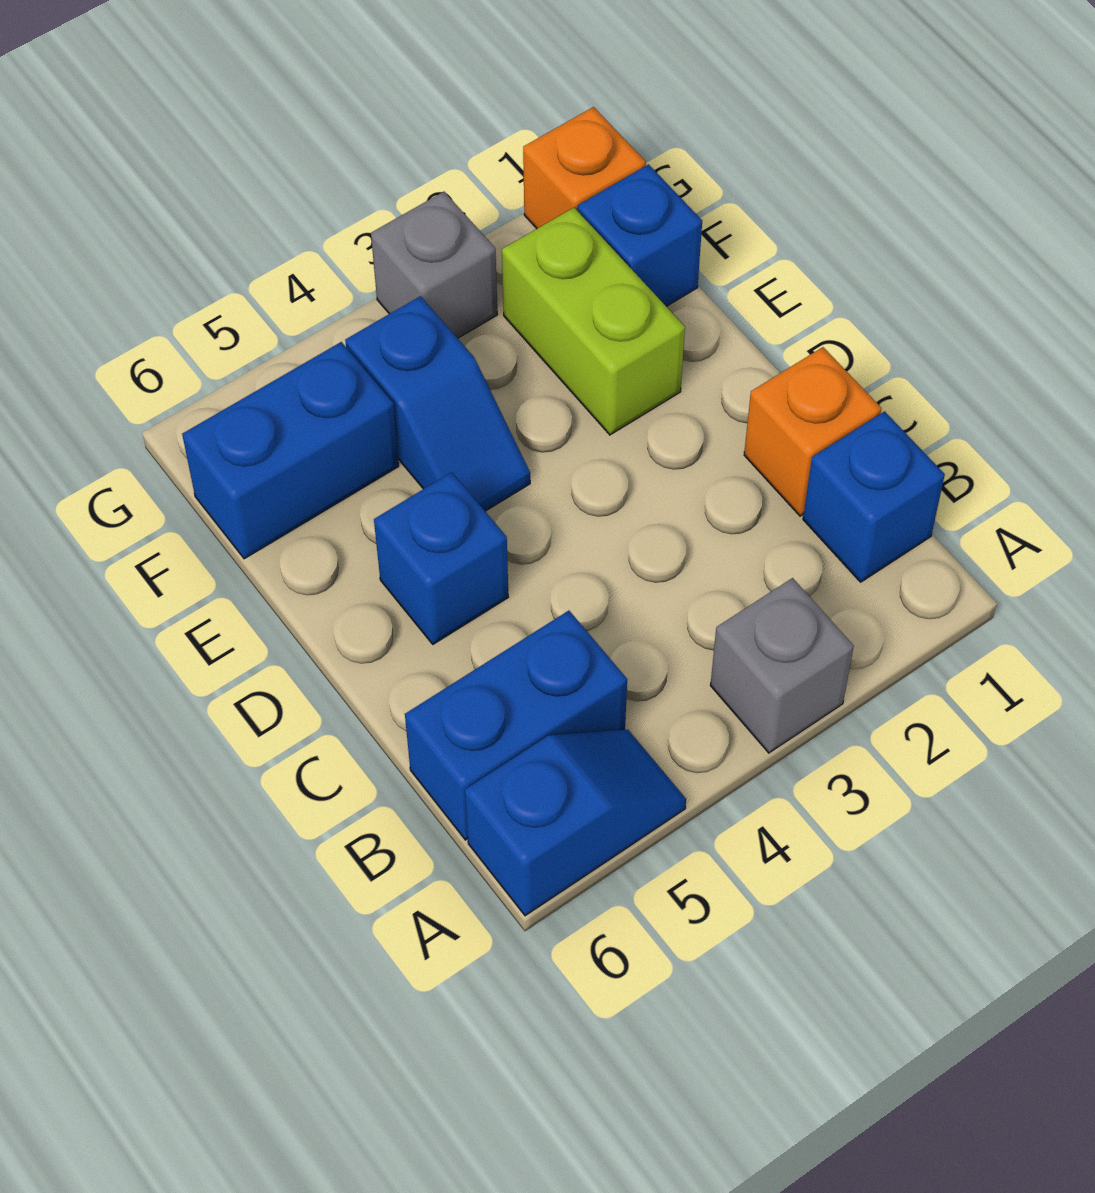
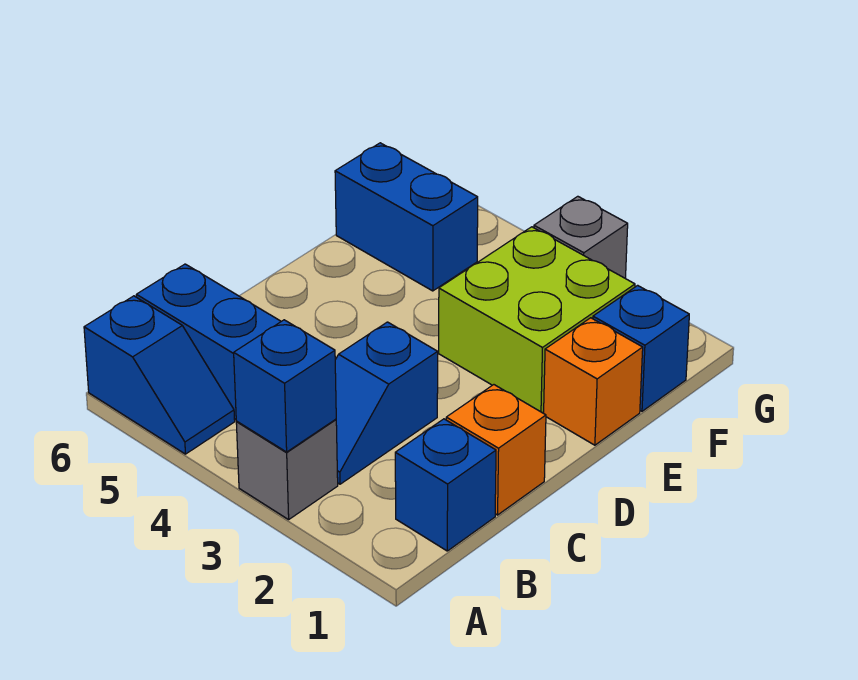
blue brick D5 level 1 -> blue brick A3 level 2
lime brick E2:F2 level 1 -> lime brick E2:F3 level 1
blue slope E4:F4 level 1 top F -> blue slope B3:C3 level 1 top C
orange brick G1 level 1 -> orange brick E1 level 1

